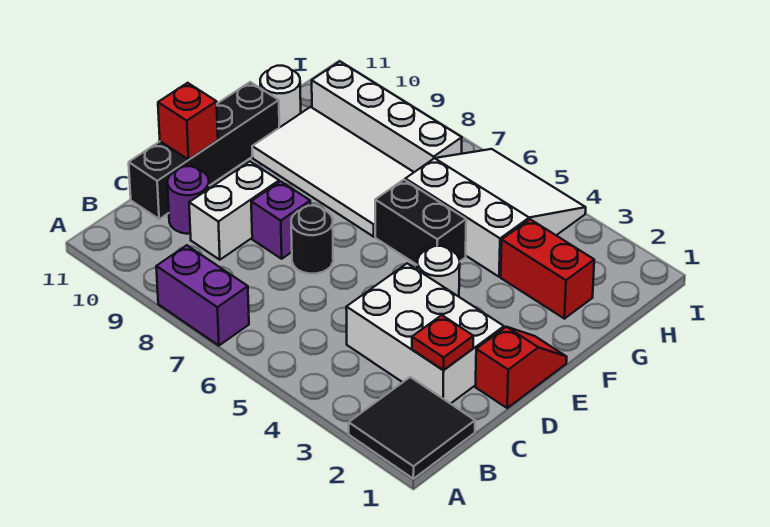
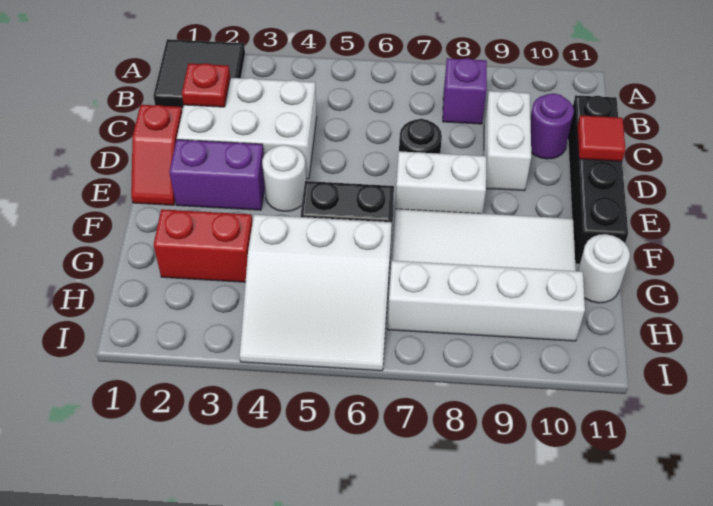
purple brick A7:A8 level 1 -> purple brick E2:E3 level 1
purple brick D8 level 1 -> purple brick B8 level 1
red brick D11 level 2 -> red tile D11 level 2
none -> white brick E7:E8 level 1

